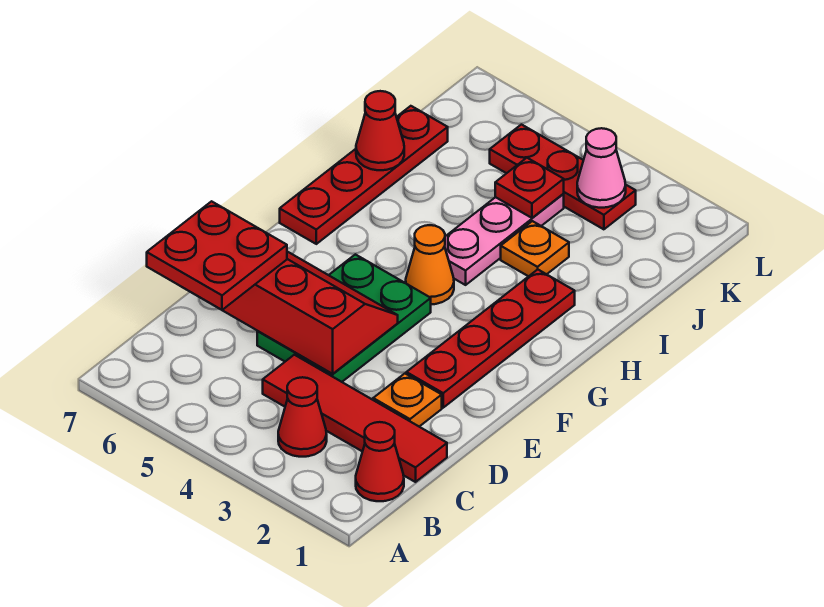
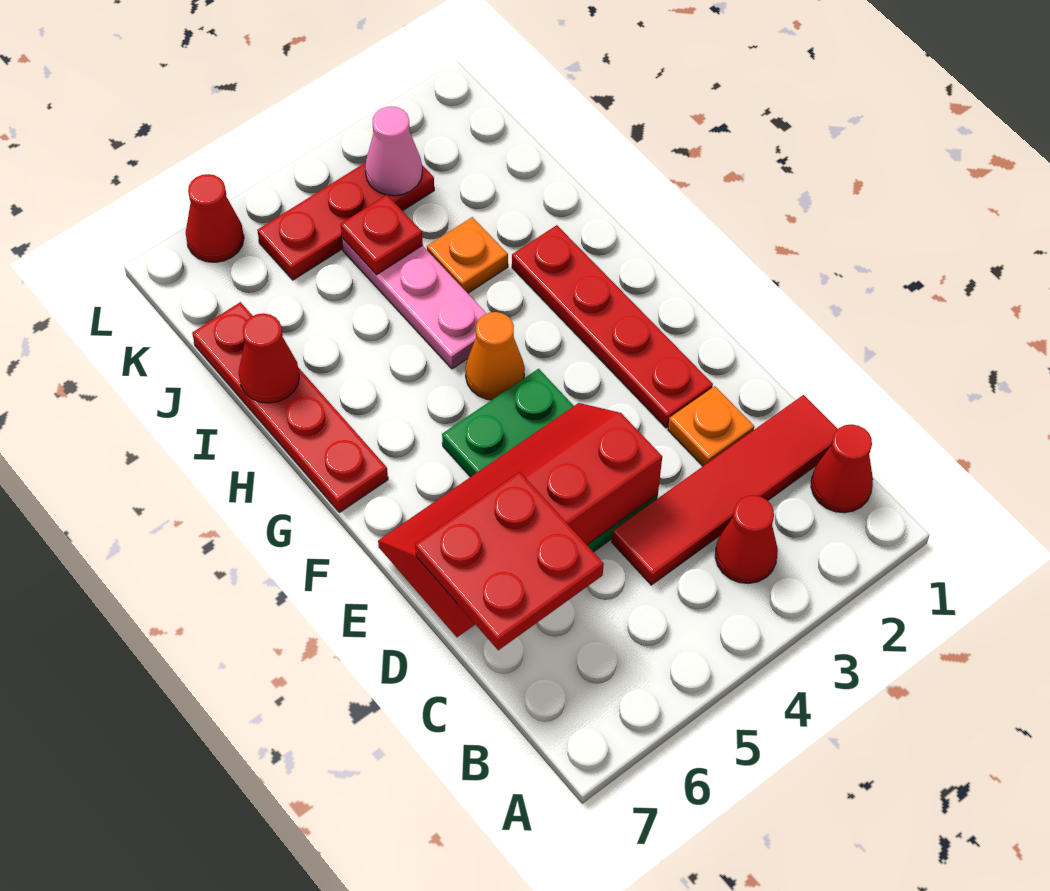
none -> red cone L6 level 1

